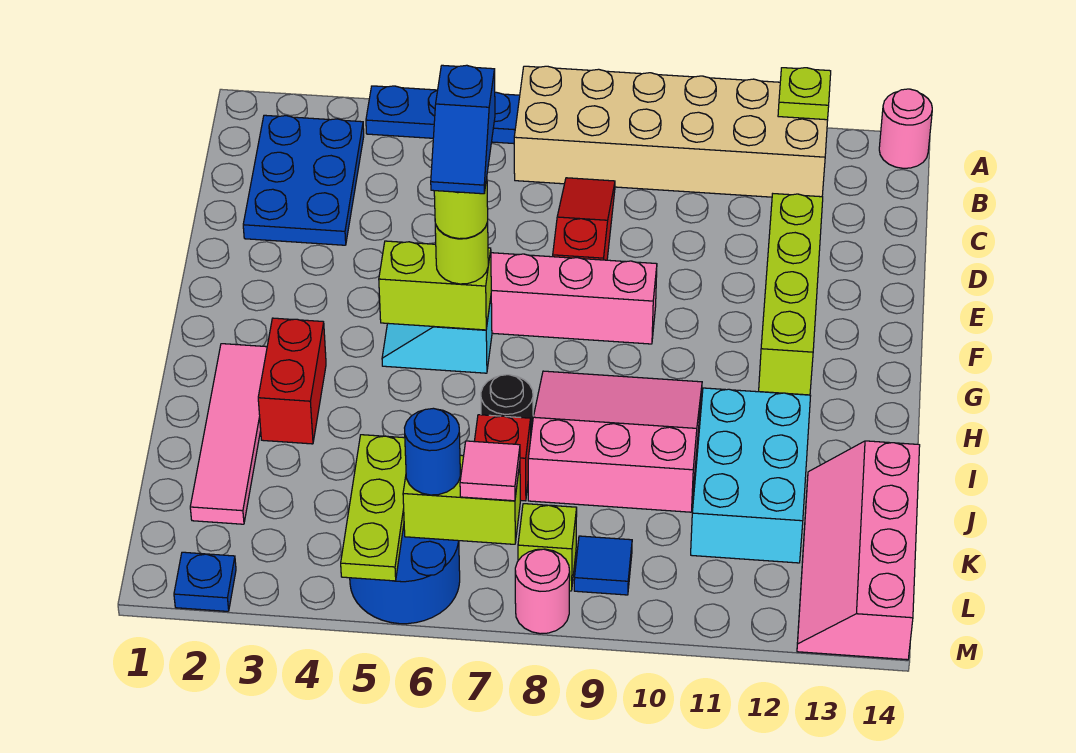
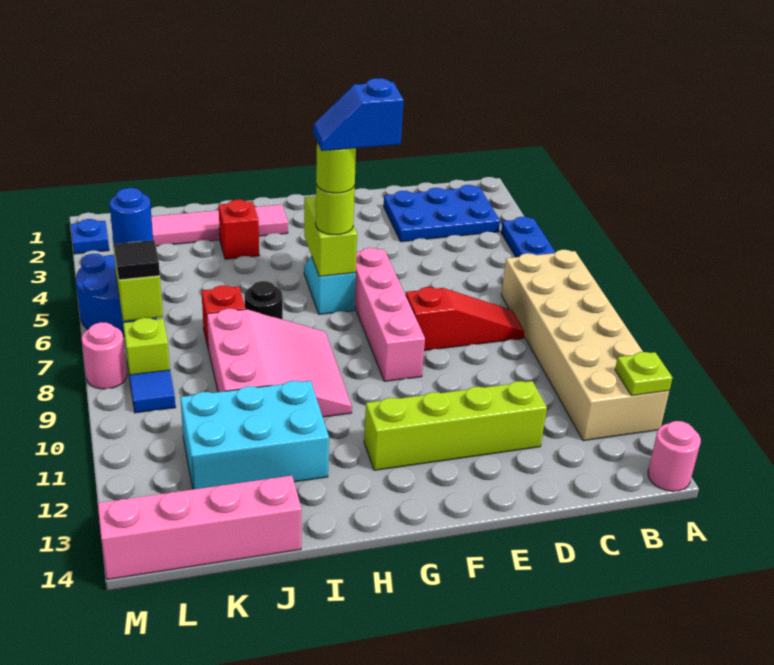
red brick H3:I3 level 1 -> red brick I3 level 1
lime plate K5:M5 level 2 -> none
pink tile L7 level 3 -> black tile L7 level 3

